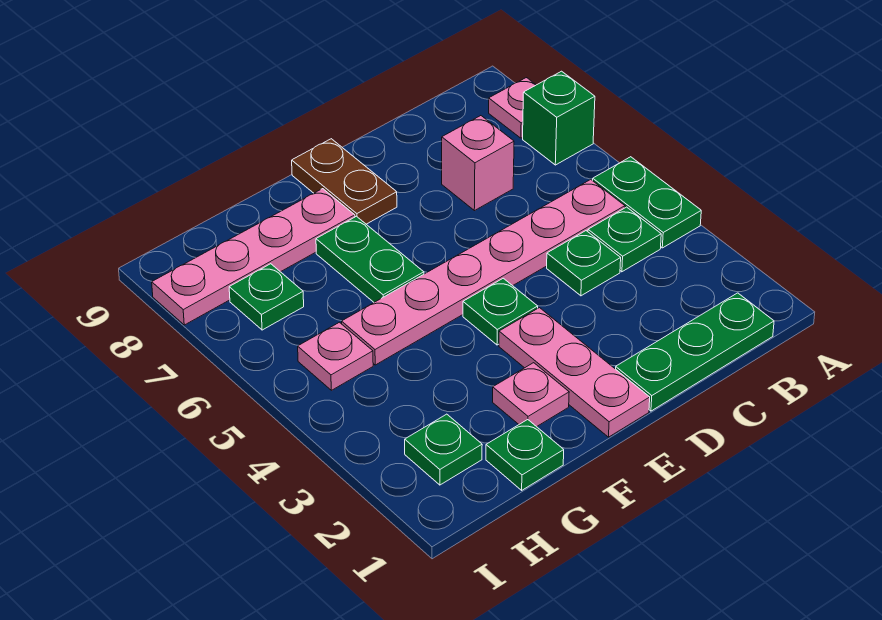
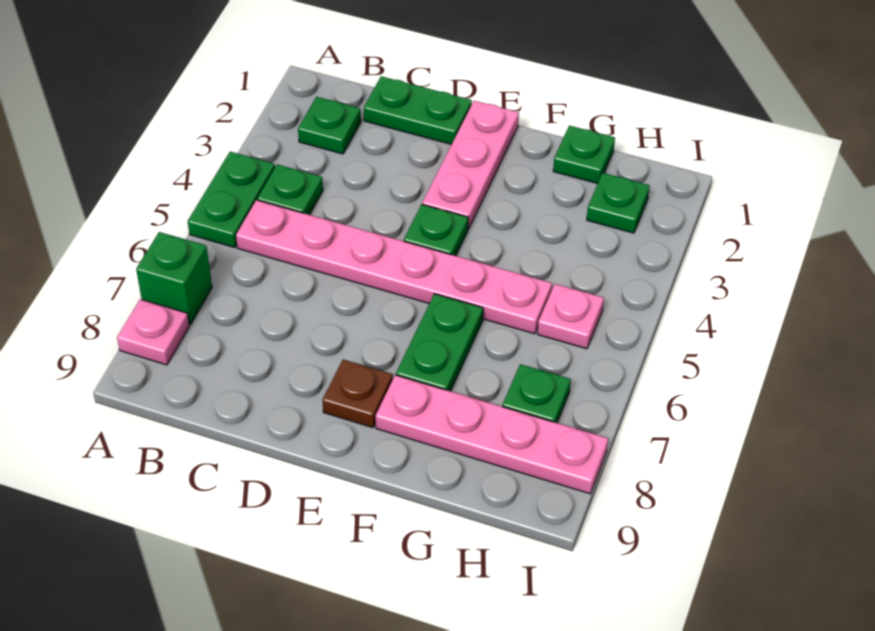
green plate B1:D1 level 1 -> green plate C1:D1 level 1
green plate C4 level 1 -> green plate B2 level 1
pink brick C7 level 1 -> none
brown plate E8:E9 level 1 -> brown plate E8 level 1
pink plate F2 level 1 -> none

